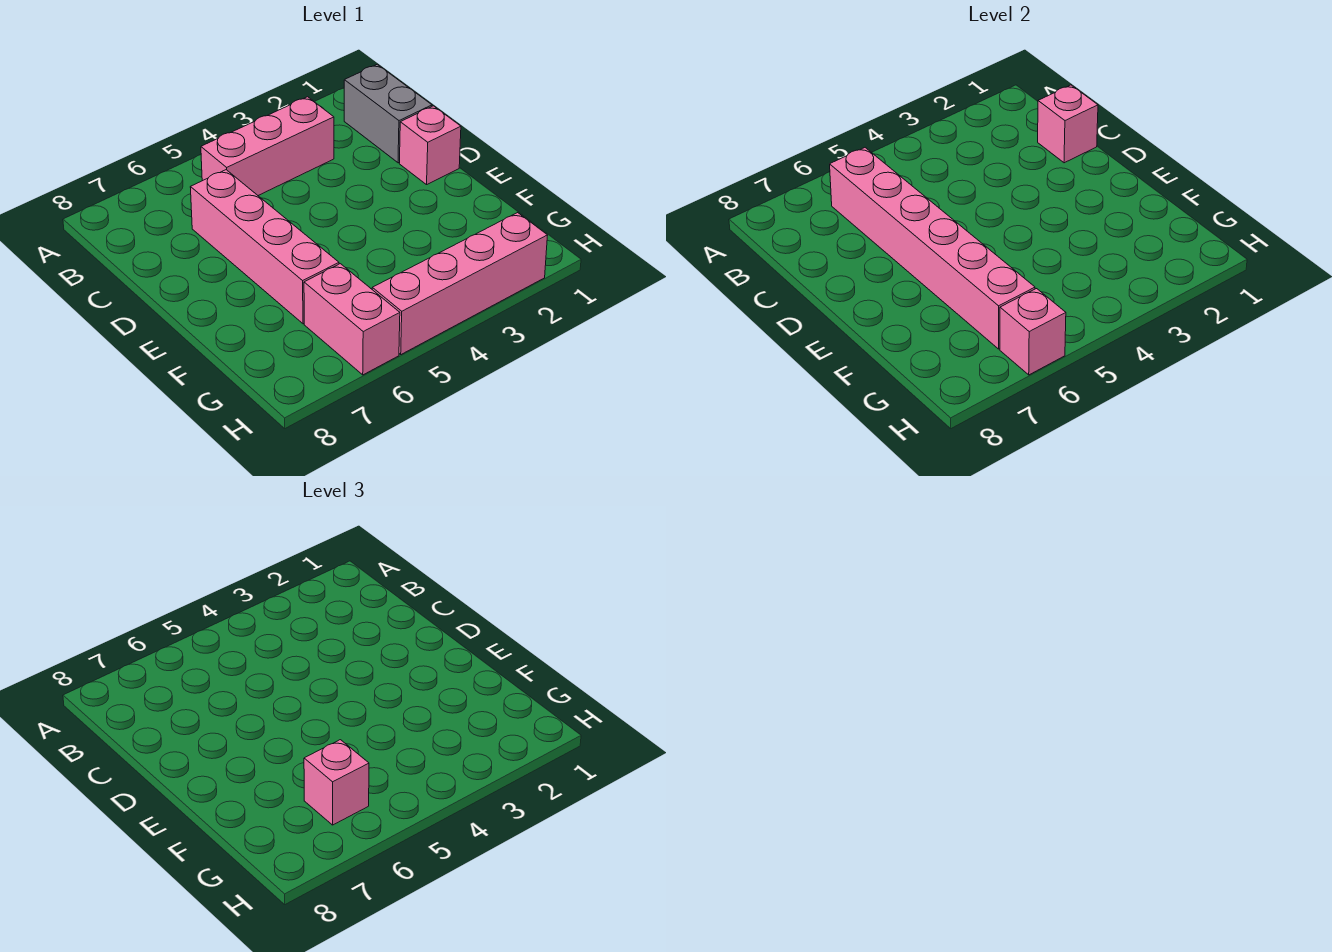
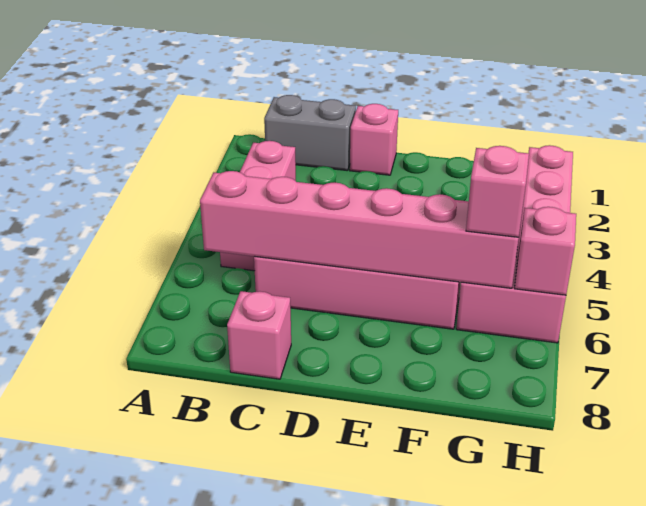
pink brick C1 level 2 -> pink brick C8 level 1

